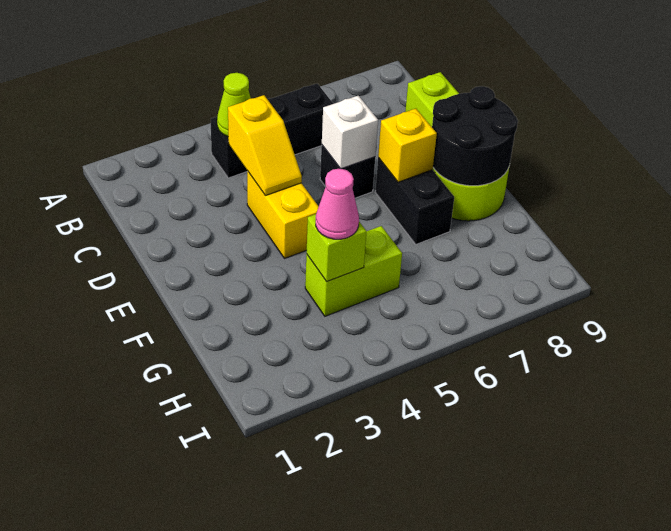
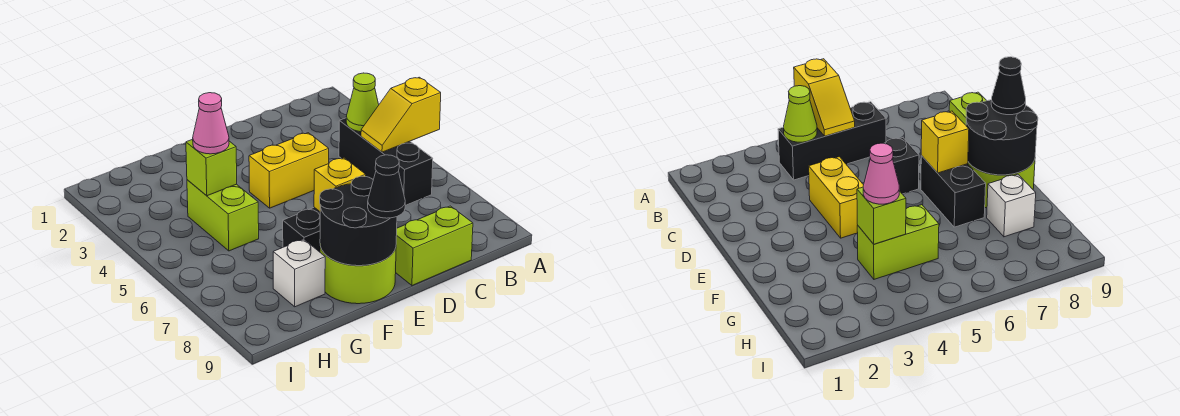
yellow slope C4:D4 level 2 top C -> yellow slope A5:B5 level 2 top A
white brick D6 level 2 -> white brick G8 level 1
none -> black cone E9 level 3

